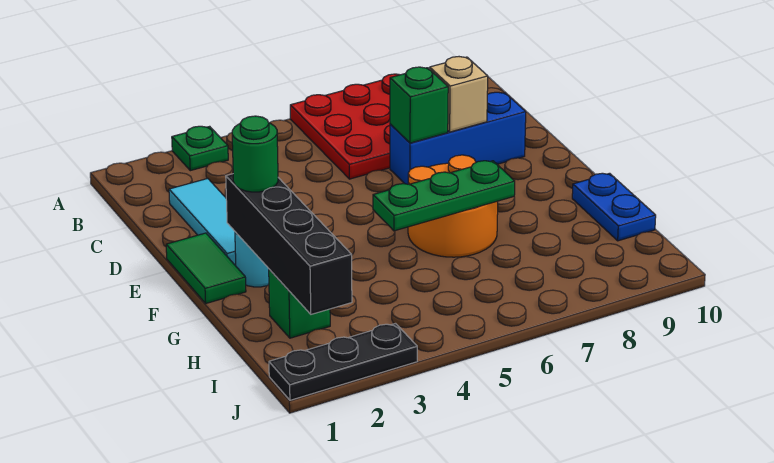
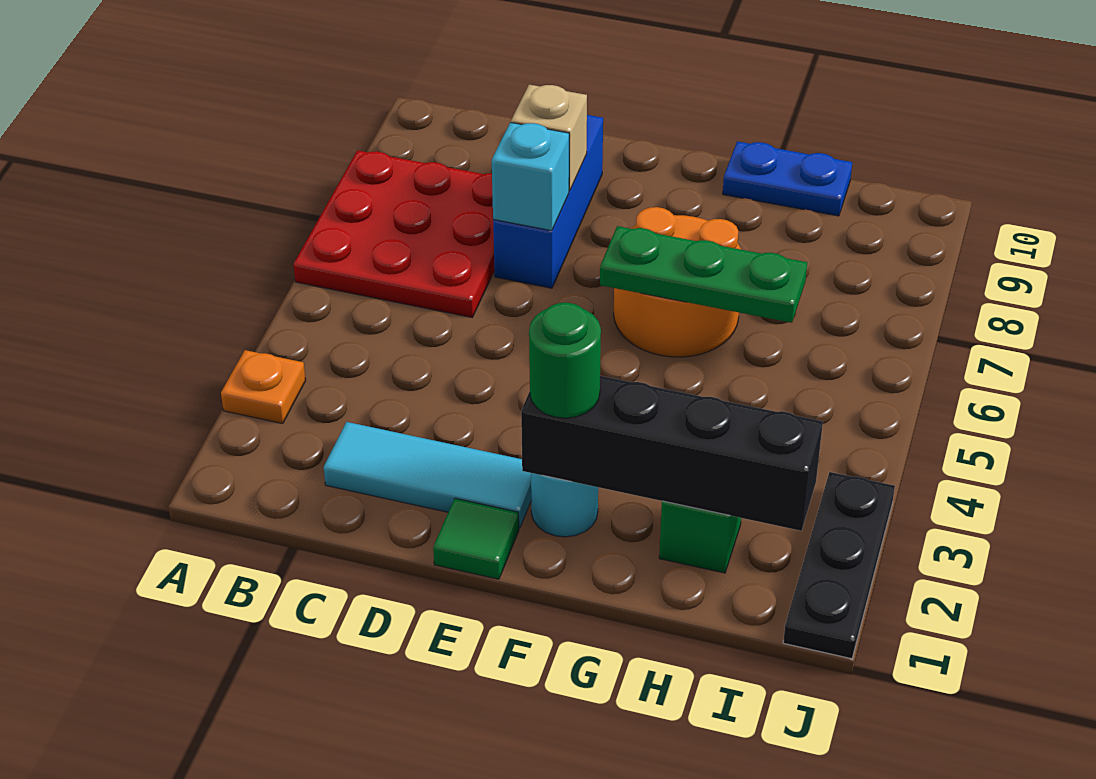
green plate A3 level 1 -> orange plate A3 level 1
green brick D7 level 2 -> cyan brick D7 level 2
green tile E1:F1 level 1 -> green tile E1 level 1
green plate G5:G7 level 2 -> green plate F6:H6 level 2

